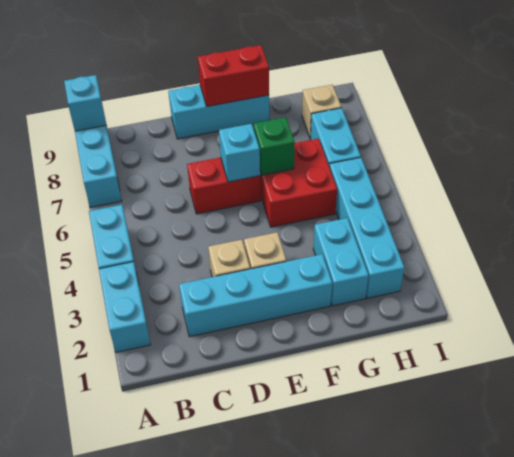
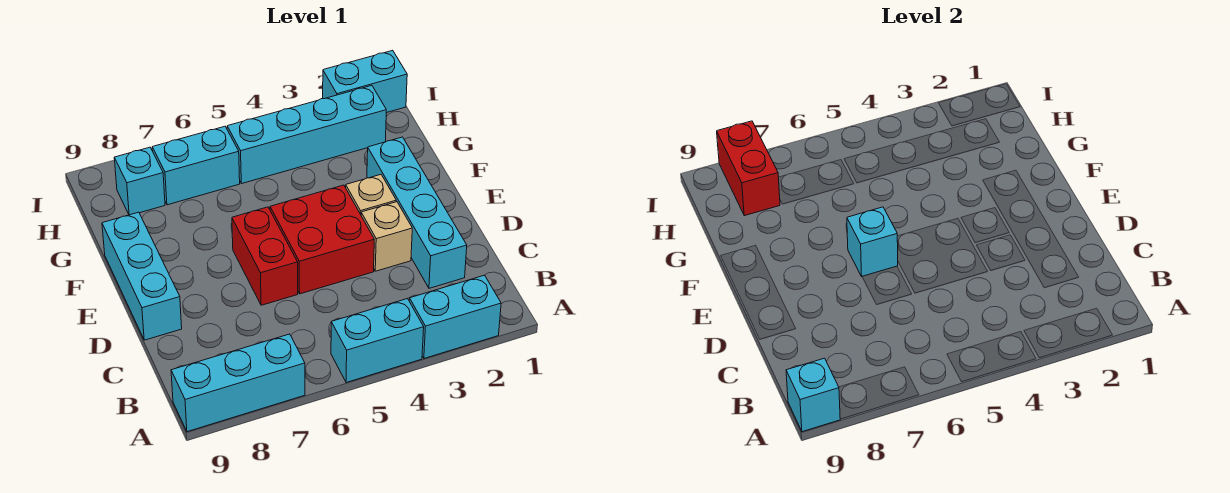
red brick E9:F9 level 2 -> red brick H8:I8 level 2
red brick F5:G6 level 1 -> red brick D4:E5 level 1
green brick F6 level 2 -> none
cyan brick G2:G3 level 1 -> cyan brick I1:I2 level 1
tan brick H8 level 1 -> cyan brick H8 level 1

